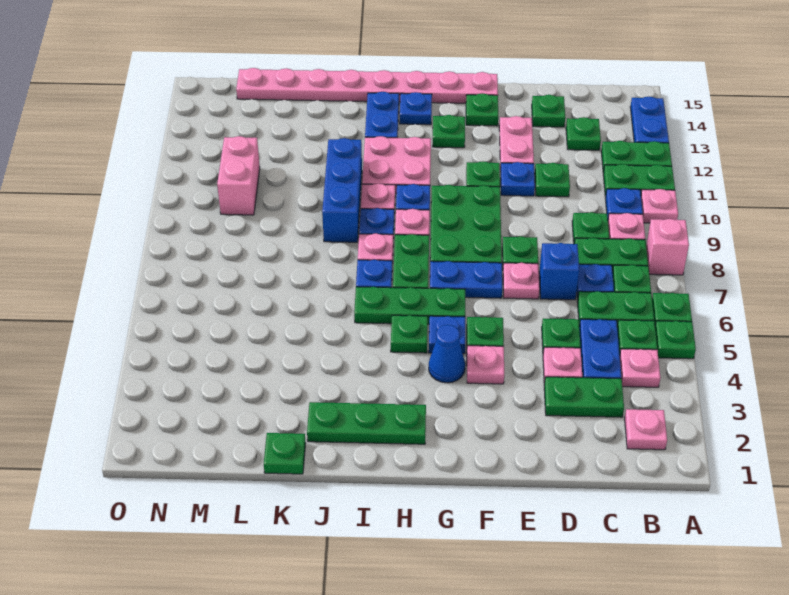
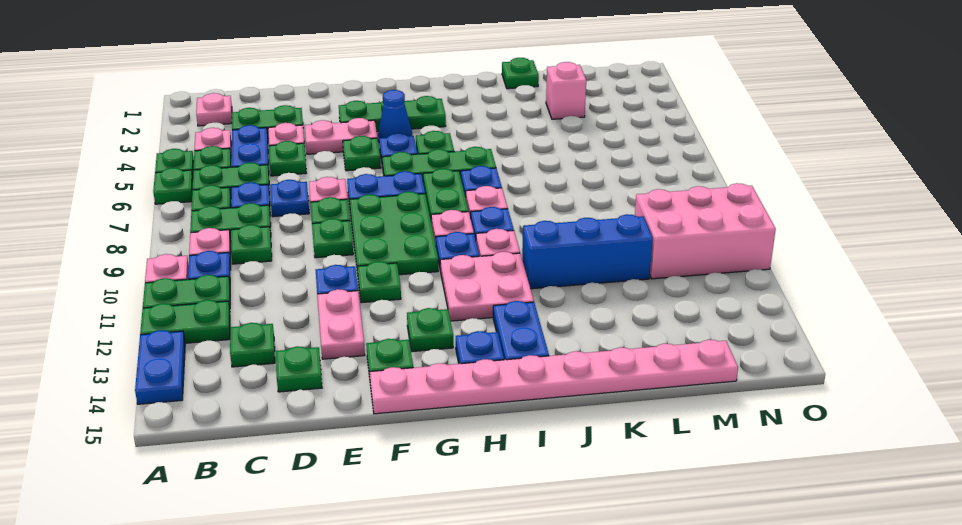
pink brick A8 level 1 -> pink brick L3 level 1
blue brick D7 level 1 -> blue plate D7 level 1
green plate D11 level 1 -> green plate E9 level 1
pink plate F4 level 1 -> pink plate E4:F4 level 1
green plate H2:J2 level 1 -> green plate F3:H3 level 1
blue brick J9:J11 level 1 -> blue brick J11:L11 level 1
pink brick M10:M11 level 1 -> pink brick M10:O11 level 1

